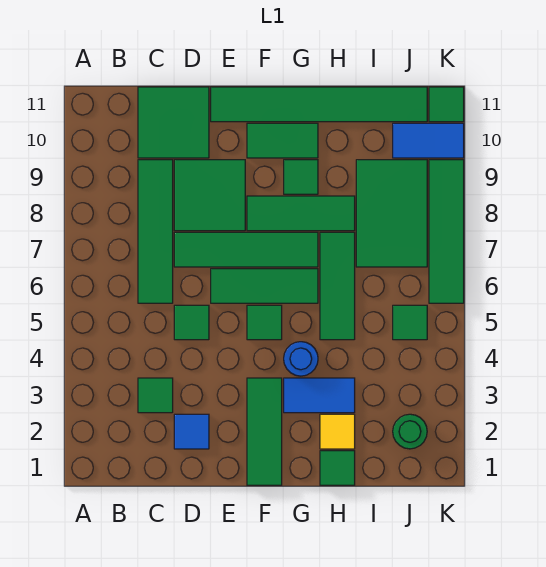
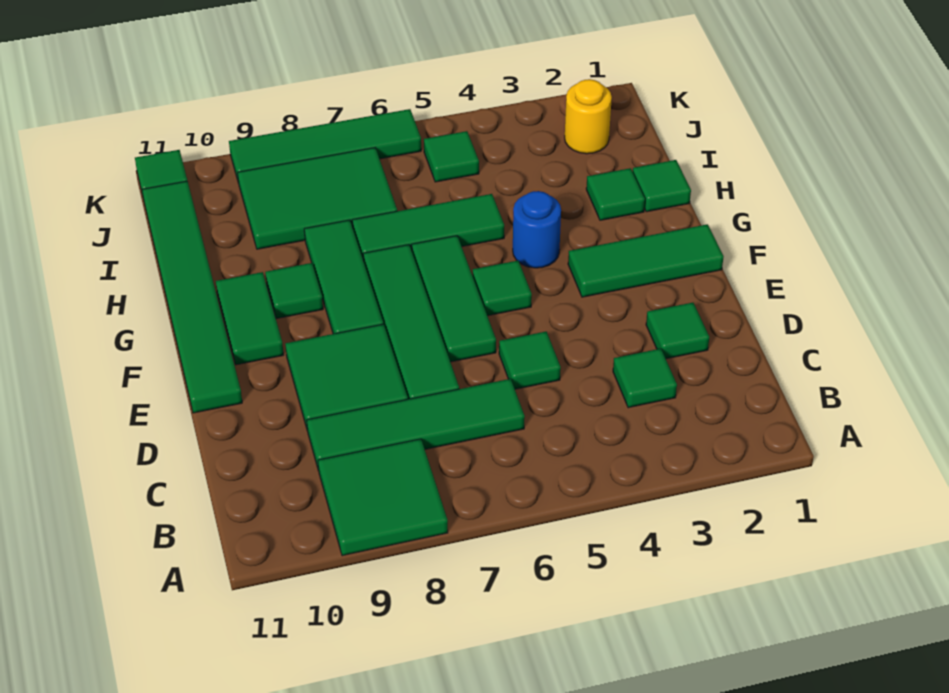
green tile C10:D11 level 1 -> green tile A8:B9 level 1
blue tile D2 level 1 -> green tile D2 level 1
blue tile G3:H3 level 1 -> none
yellow tile H2 level 1 -> green tile H2 level 1
green round brick J2 level 1 -> yellow round brick J2 level 1
blue tile J10:K10 level 1 -> none

